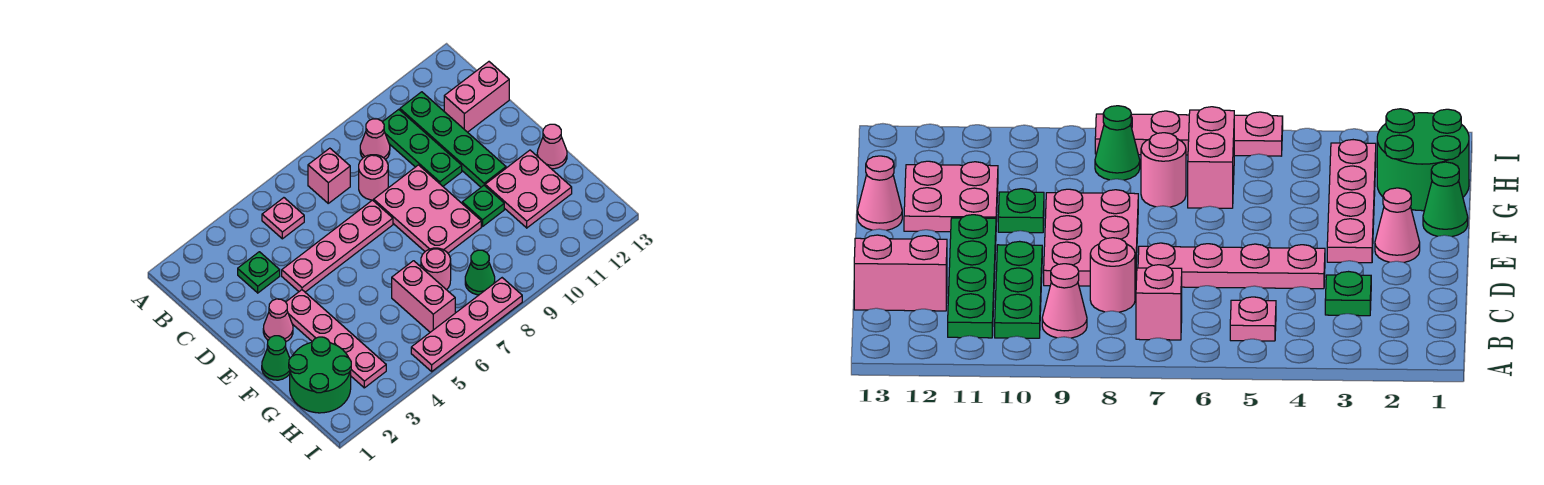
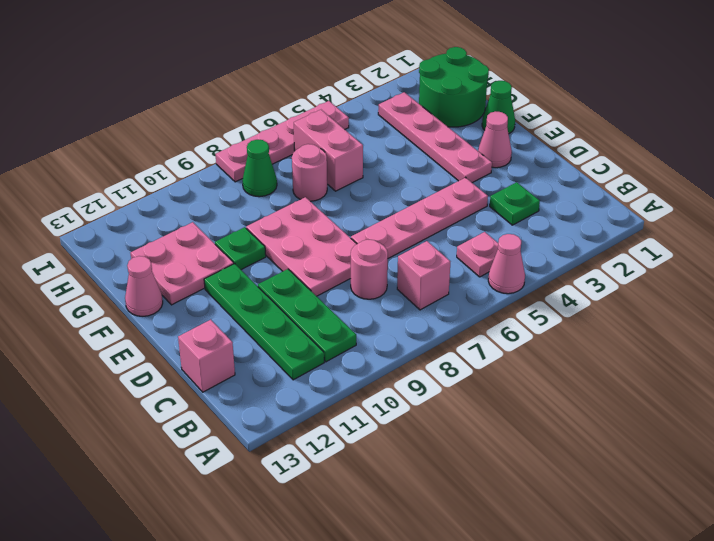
pink cone B9 level 1 -> pink cone A5 level 1
pink brick C12:C13 level 1 -> pink brick C13 level 1

